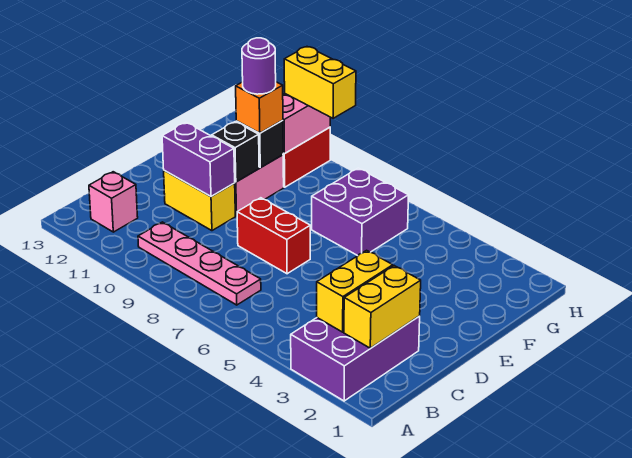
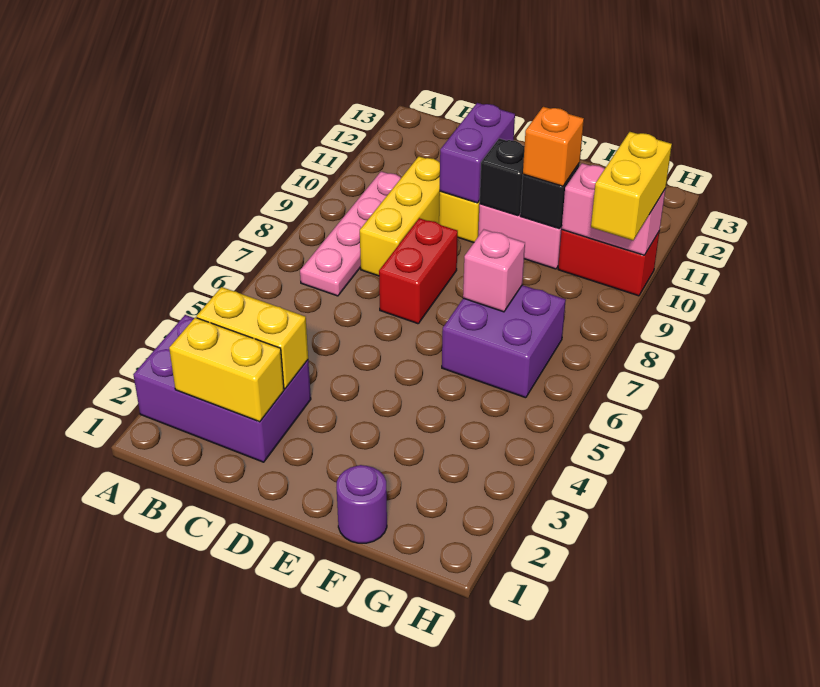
pink brick B12 level 1 -> pink brick F7 level 2
none -> yellow brick C8:C10 level 1
purple round brick F10 level 4 -> purple round brick F1 level 1

